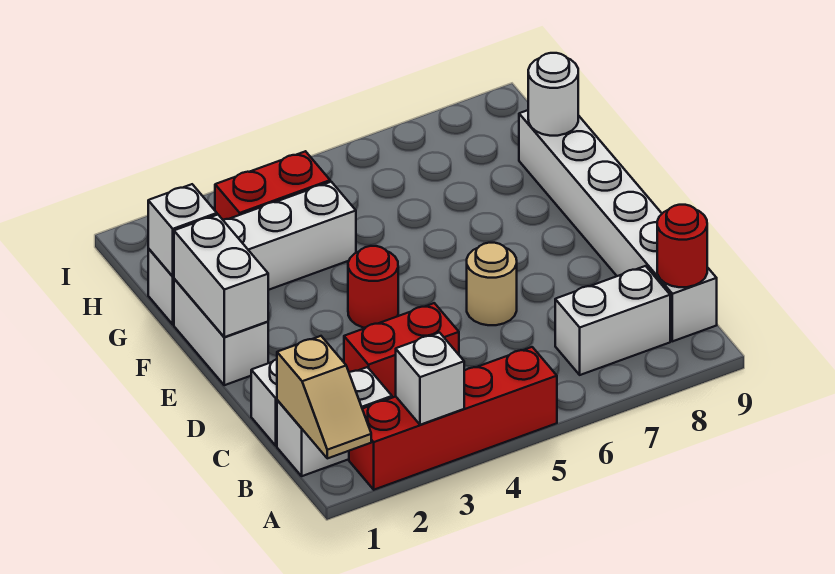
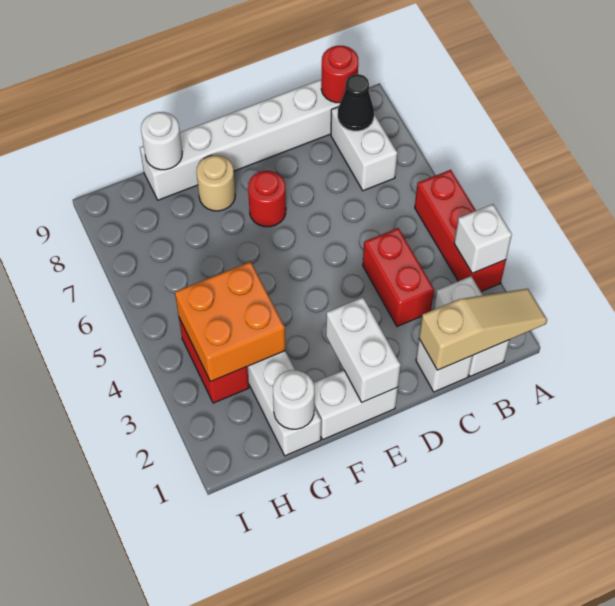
tan slope A1:B1 level 2 top B -> tan slope A1:C1 level 2 top C
red brick A2:A5 level 1 -> red brick A3:A5 level 1
none -> black cone B8 level 2
tan round brick D6 level 1 -> tan round brick F8 level 1
white brick E1:F1 level 2 -> white brick E1:E2 level 2
red round brick E4 level 1 -> red round brick E7 level 1
white brick G1 level 2 -> white round brick G1 level 2
none -> orange brick G3:H4 level 2

